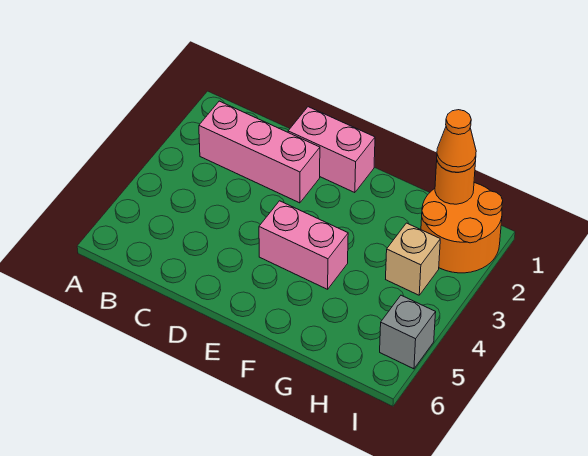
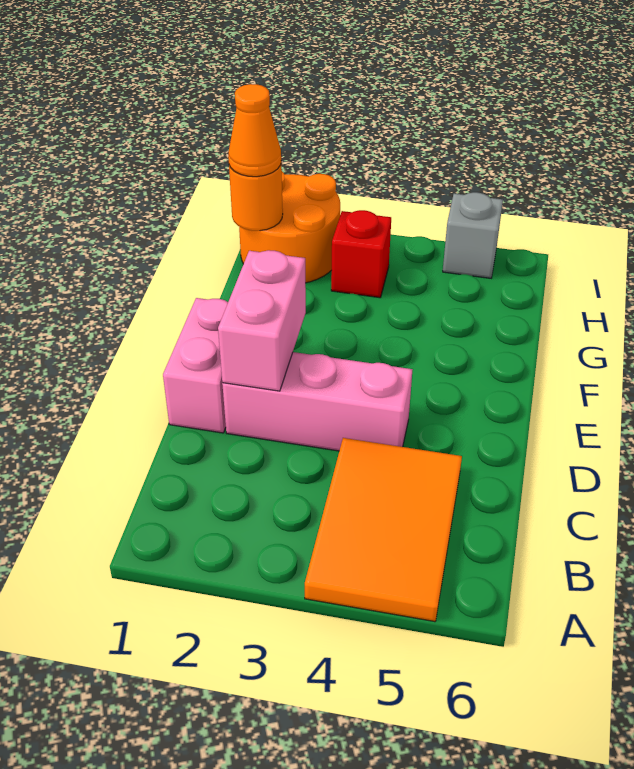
none -> orange tile A4:C5 level 1
pink brick B2:D2 level 1 -> pink brick D2:D4 level 1
pink brick E4:F4 level 1 -> pink brick D2:E2 level 2
tan brick H3 level 1 -> red brick H3 level 1

